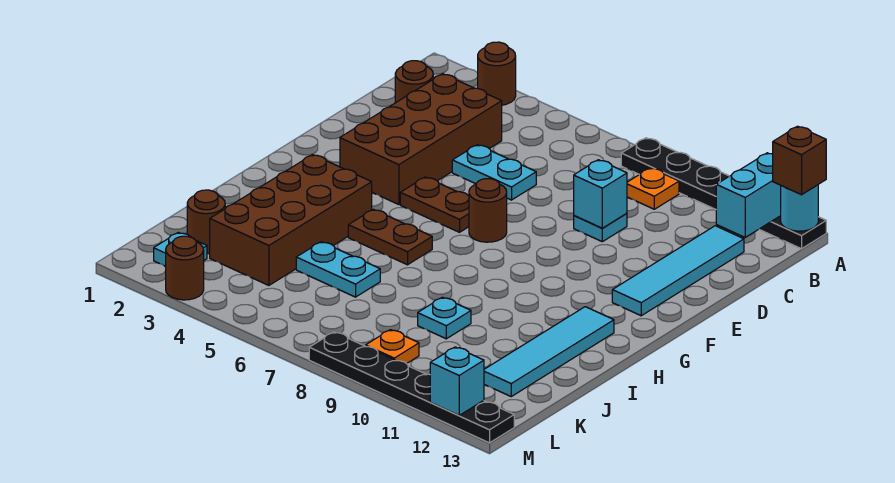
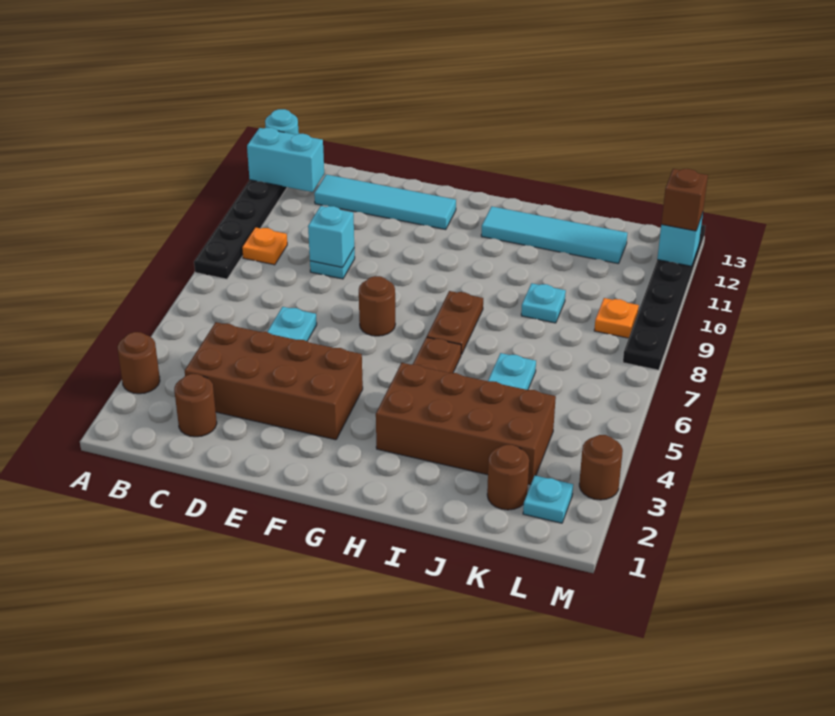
brown brick A13 level 3 -> brown brick M12 level 3
brown plate F5:F6 level 1 -> brown plate H7:H8 level 1

